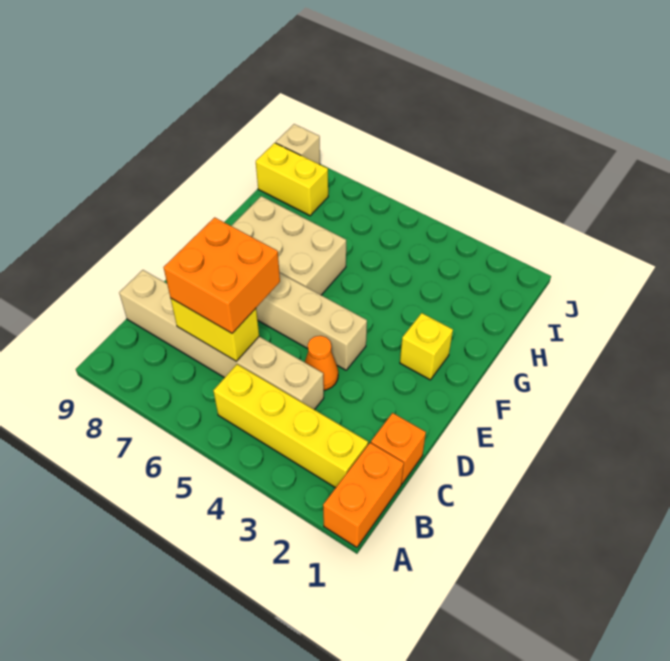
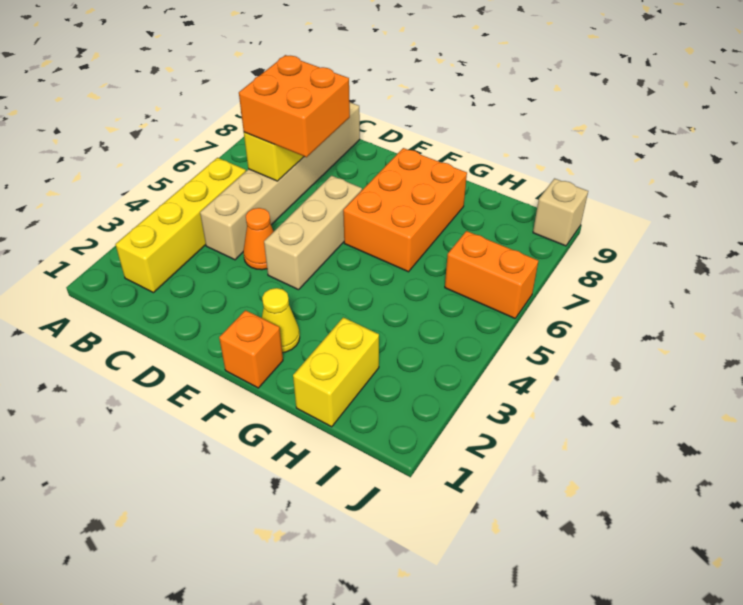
orange brick A1:B1 level 1 -> orange brick I6:J6 level 1
orange brick C1 level 1 -> orange brick F1 level 1
yellow brick F2 level 1 -> yellow cone F2 level 1
tan brick F6:G8 level 1 -> orange brick F6:G8 level 1
yellow brick I8:I9 level 1 -> yellow brick H1:H2 level 1

